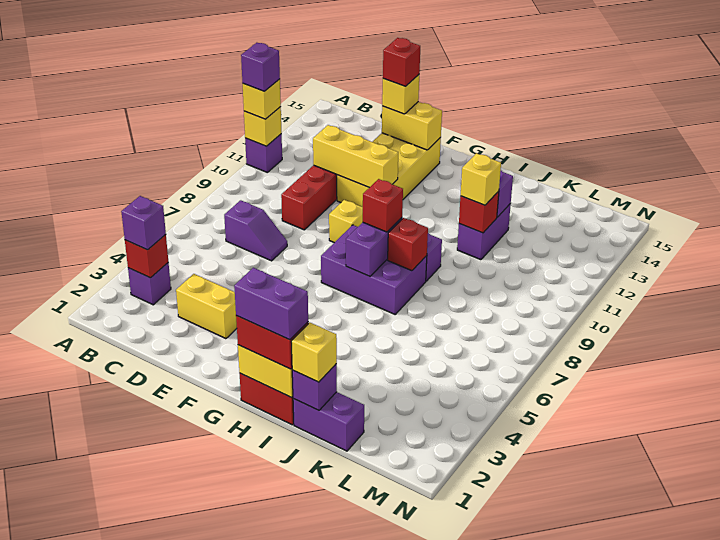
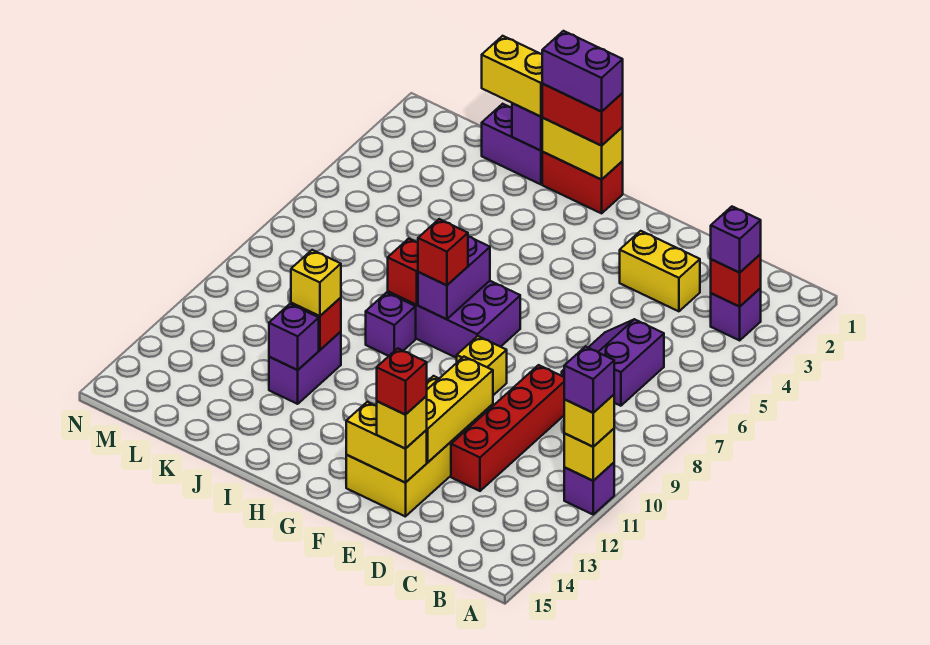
purple slope C7:D7 level 1 top C -> purple slope C6:D7 level 1 top C
yellow brick D11:F11 level 2 -> yellow brick E11:E13 level 2
yellow brick J1 level 3 -> yellow brick J1:K1 level 3

